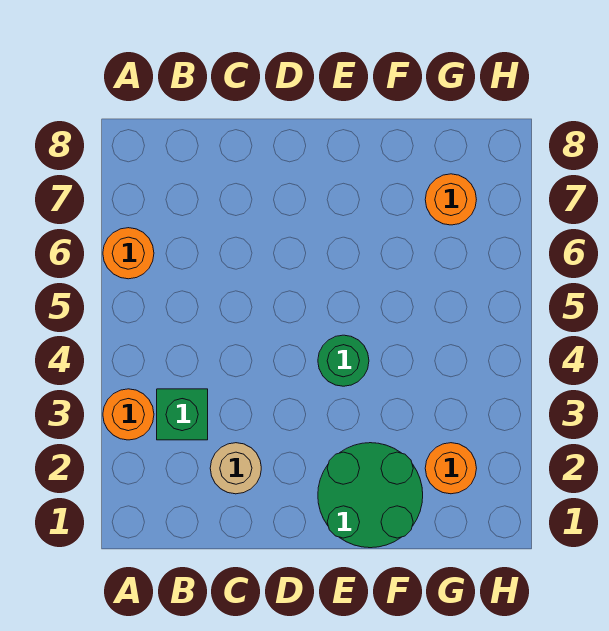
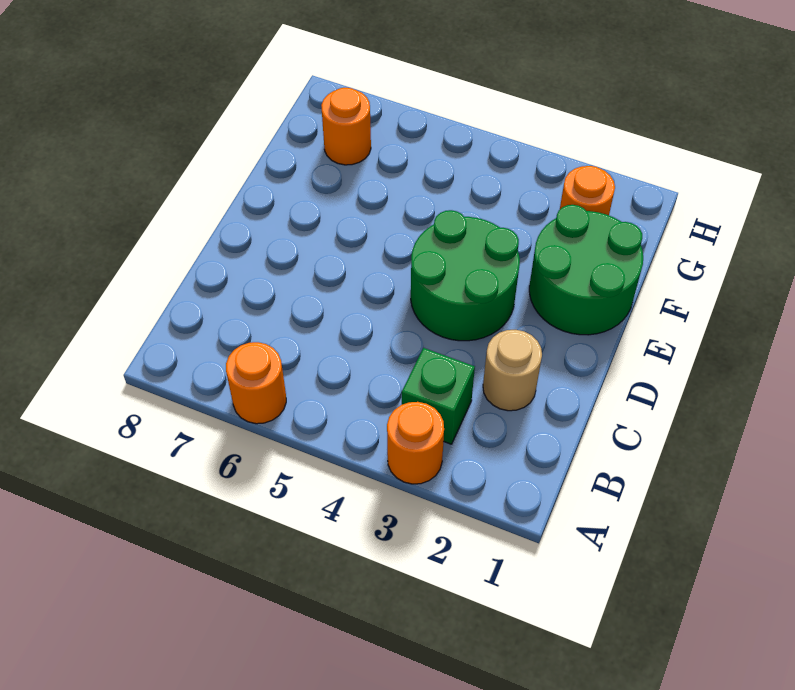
green round brick E4 level 1 -> green round brick D3:E4 level 1

